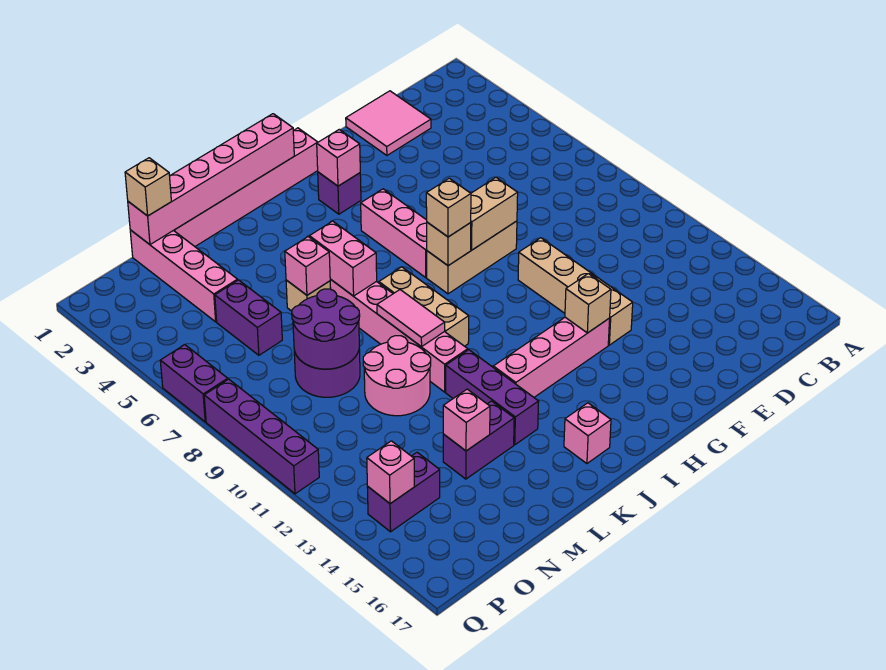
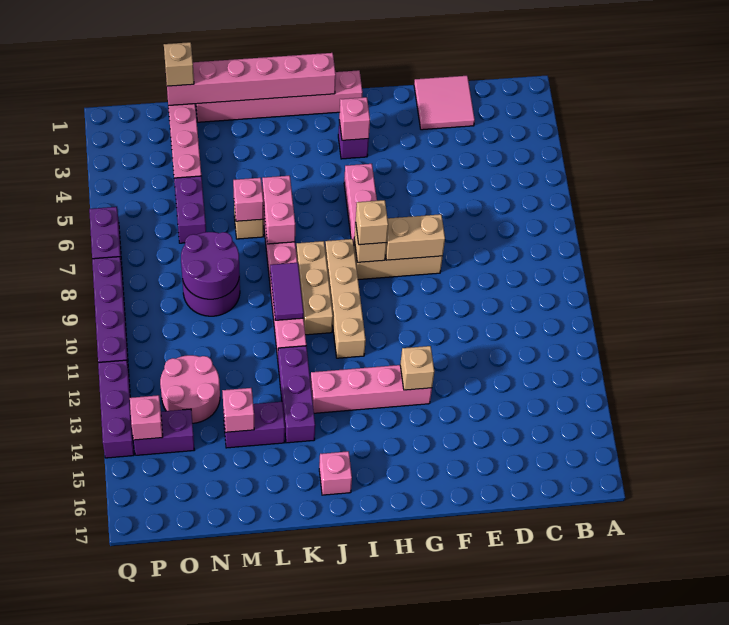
tan brick F10:F13 level 1 -> tan brick I8:I11 level 1
pink tile K9:K10 level 2 -> purple tile K9:K10 level 2
pink round brick L10:M11 level 1 -> pink round brick N12:O13 level 1
none -> purple brick Q12:Q14 level 1

